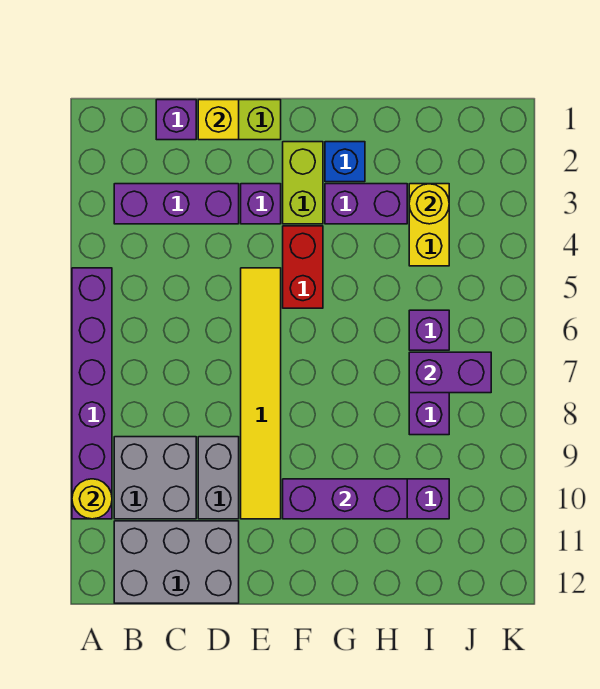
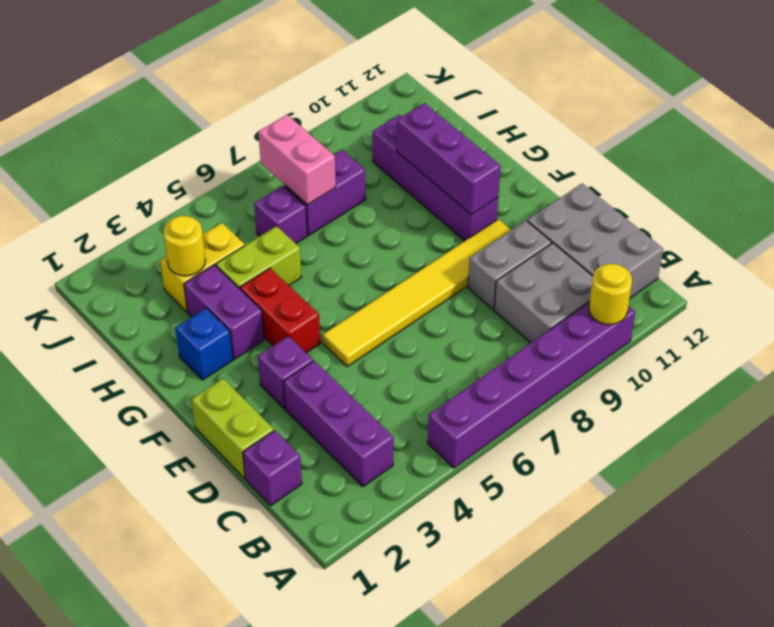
yellow brick D1 level 2 -> none
lime brick F2:F3 level 1 -> lime brick H4:H5 level 1
red brick F4:F5 level 1 -> red brick F4:G4 level 1
purple brick I7:J7 level 2 -> pink brick I7:J7 level 2

